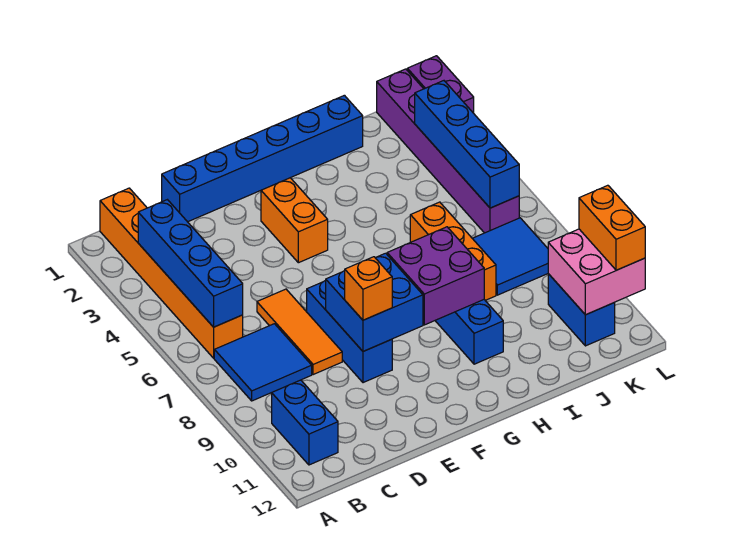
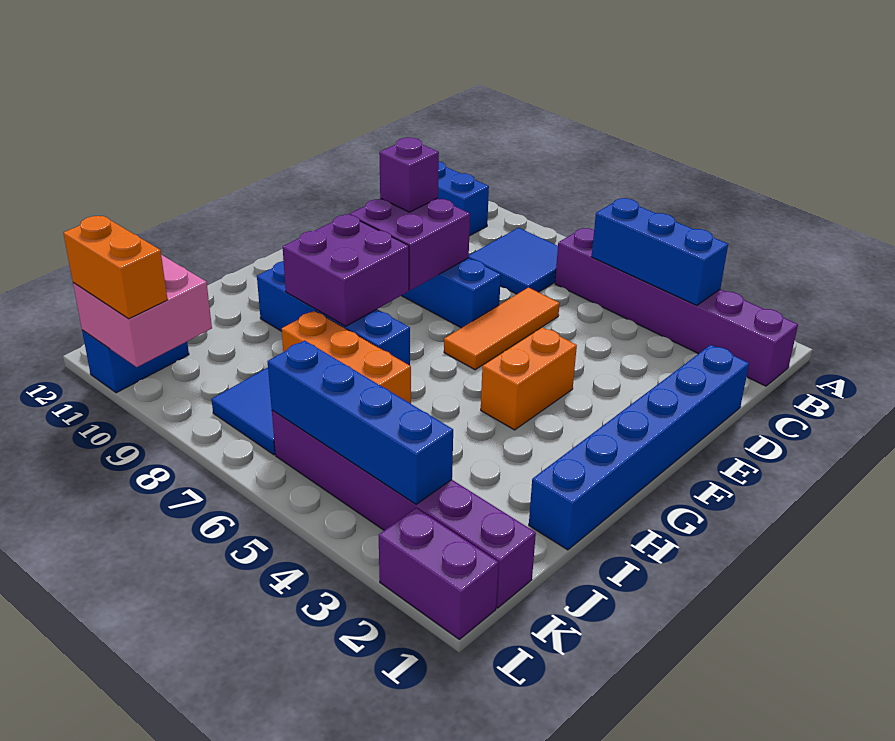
orange brick B1:B6 level 1 -> purple brick B1:B6 level 1
blue brick B3:B6 level 2 -> blue brick B3:B5 level 2
orange tile D6:D8 level 1 -> orange tile D6:F6 level 1
blue brick E8:F9 level 2 -> purple brick E8:F9 level 2
orange brick E9 level 3 -> purple brick E9 level 3
orange brick F3:F4 level 1 -> orange brick F4:G4 level 1
blue brick K10:K11 level 1 -> blue brick K11:L11 level 1

